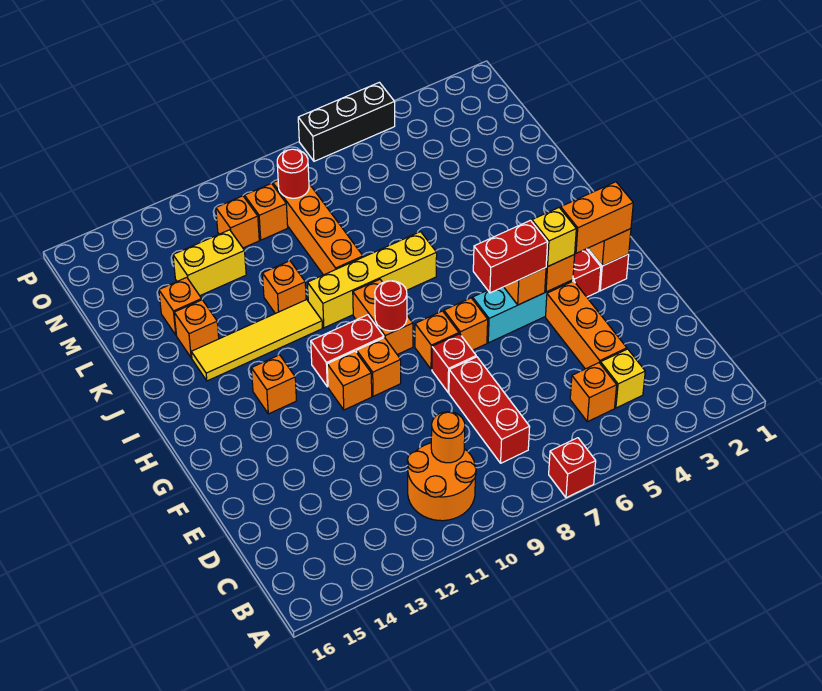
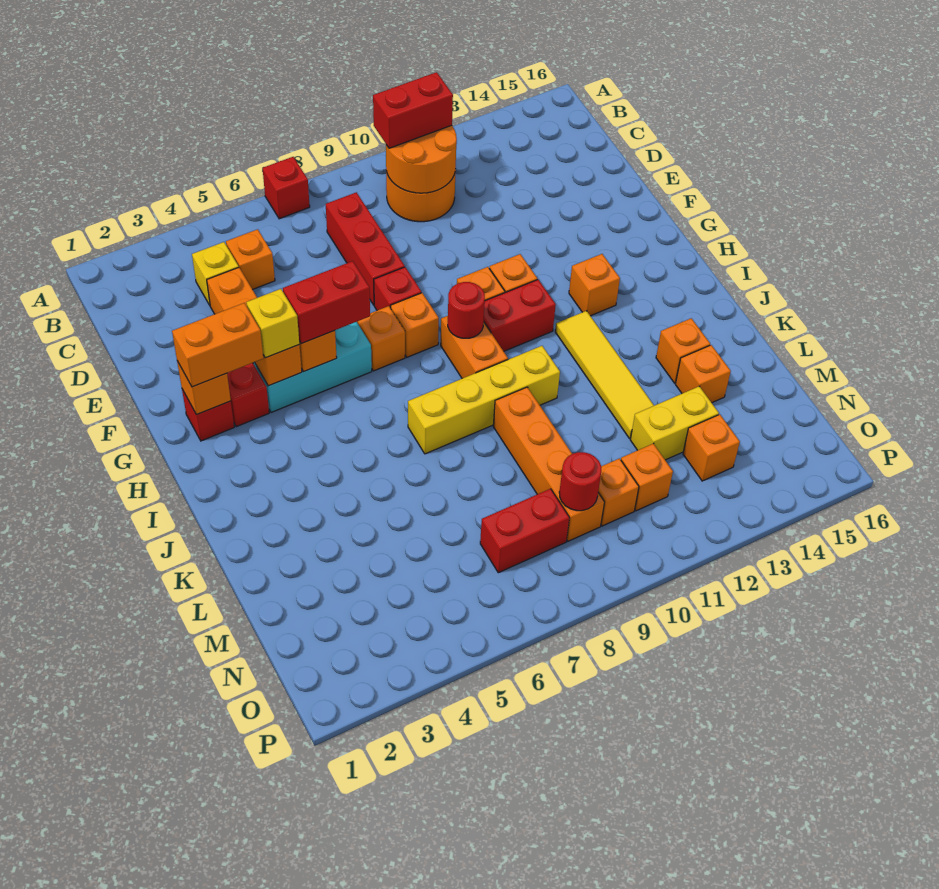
none -> red brick B10:B11 level 3
orange round brick C10 level 2 -> orange round brick B10:C11 level 2
yellow tile J11:J14 level 1 -> yellow tile I12:L12 level 1
orange brick K11 level 1 -> orange brick N13 level 1
none -> red brick N7:N8 level 1
black brick P5:P7 level 1 -> none

